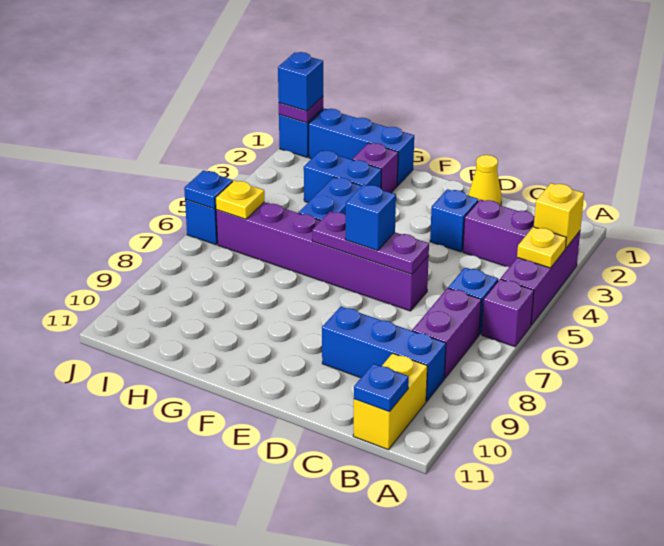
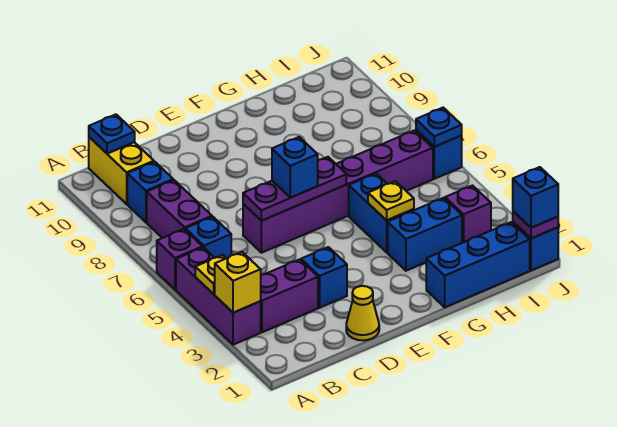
blue brick B9:D9 level 1 -> blue brick B9 level 1
purple brick G2 level 1 -> purple brick I3 level 1
yellow plate I6 level 2 -> yellow plate G4 level 2

